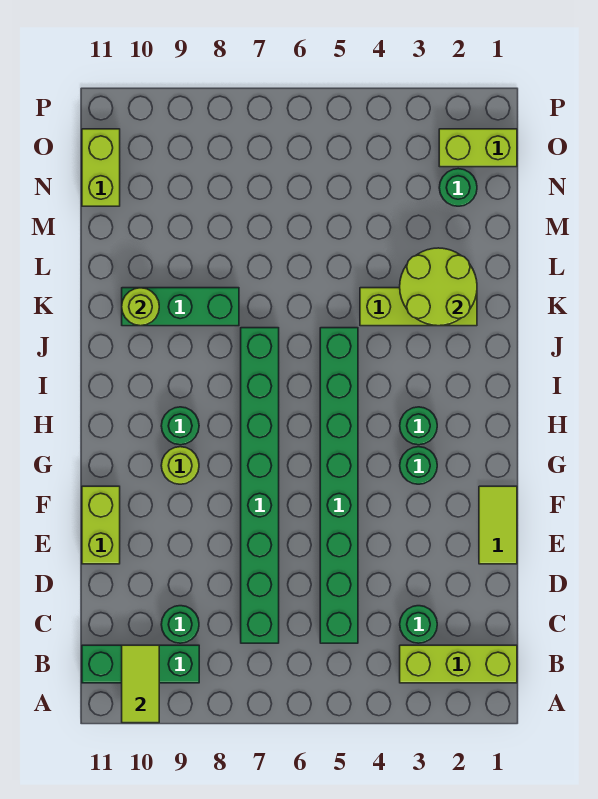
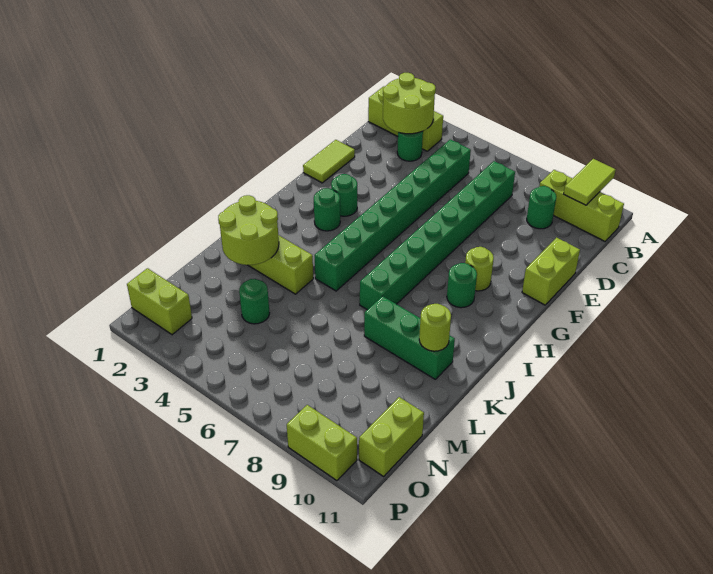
none -> lime round brick B2:C3 level 2
green brick B9:B11 level 1 -> lime brick B9:B11 level 1
green round brick N2 level 1 -> green round brick M4 level 1
none -> lime brick P9:P10 level 1

